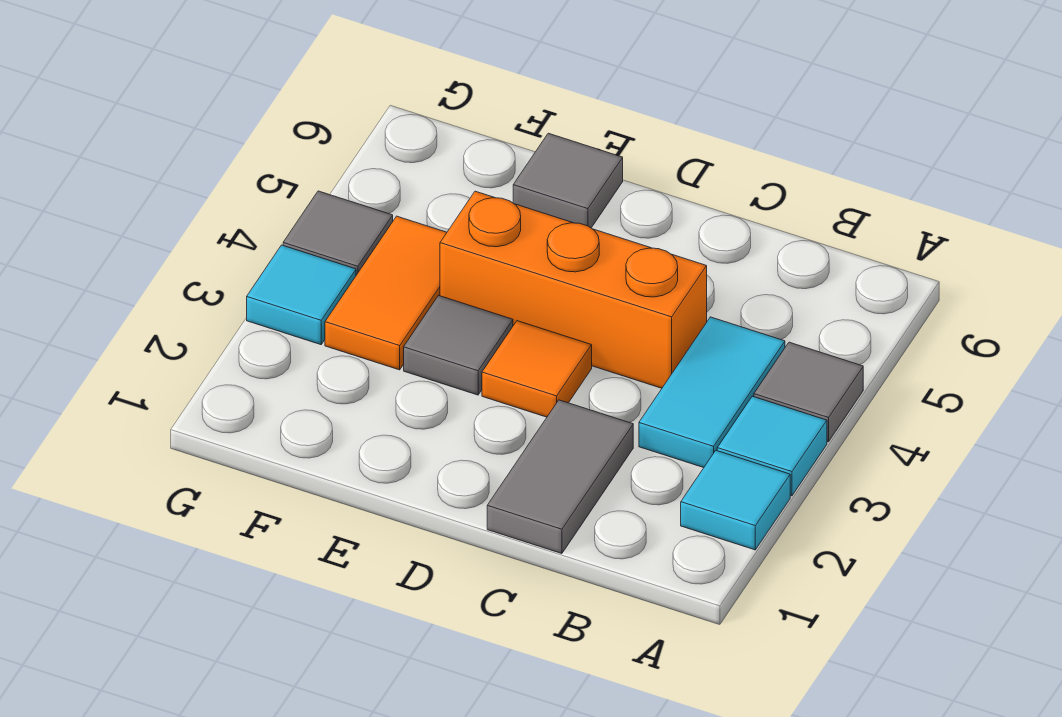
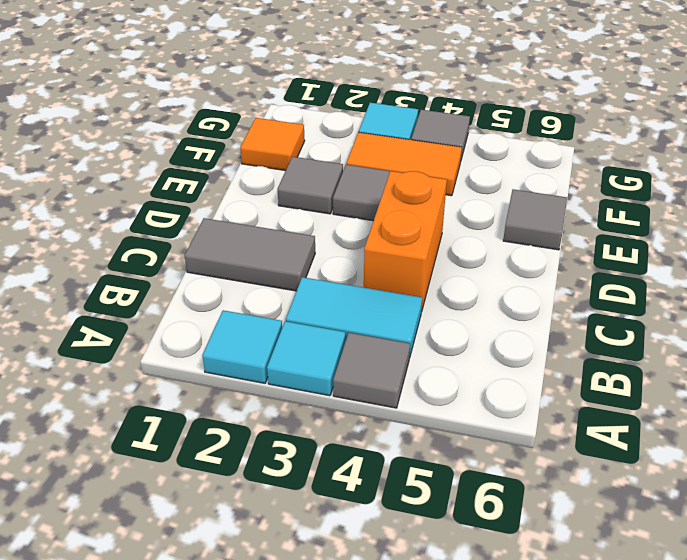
orange brick C4:E4 level 1 -> orange brick C4:D4 level 1
orange tile D3 level 1 -> orange tile F1 level 1
none -> grey tile E2 level 1

